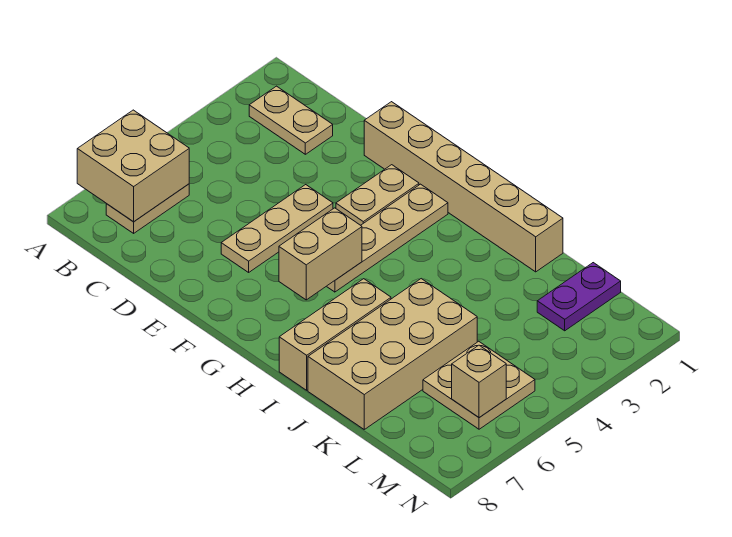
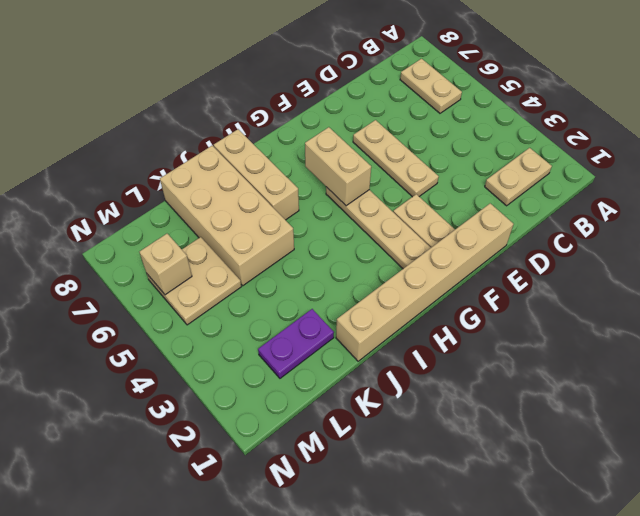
tan brick A6:B7 level 2 -> none
purple plate L1:L2 level 1 -> purple plate K2:L2 level 1

